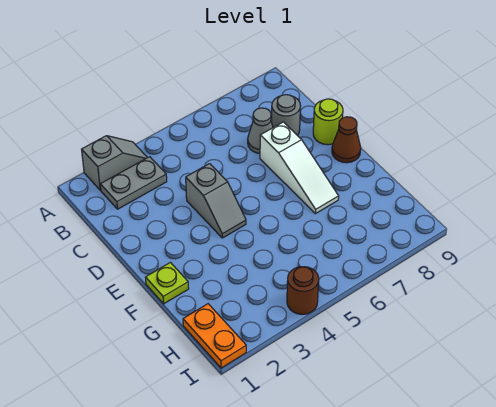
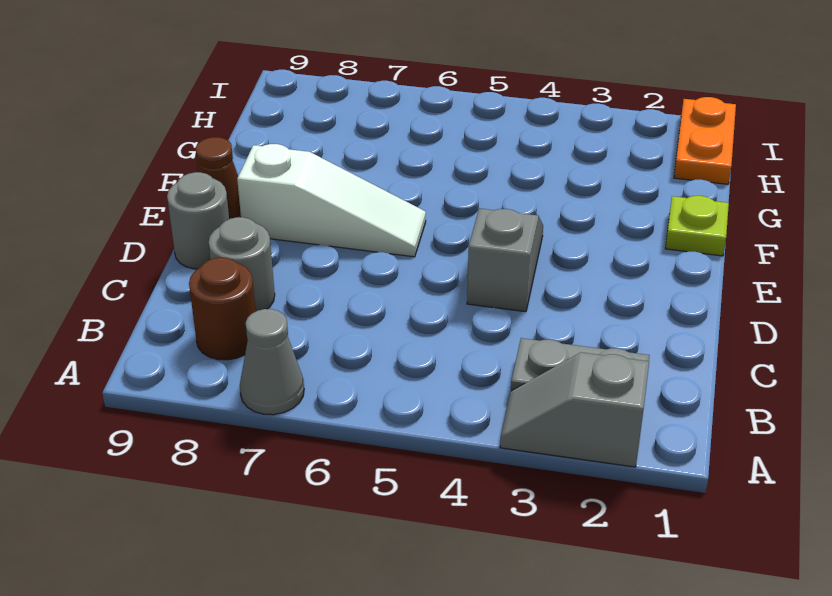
grey cone C7 level 1 -> grey cone A7 level 1
white slope D7:F7 level 1 top D -> white slope E6:E8 level 1 top 8
lime round brick D9 level 1 -> grey round brick D9 level 1
brown round brick I4 level 1 -> brown round brick B8 level 1

